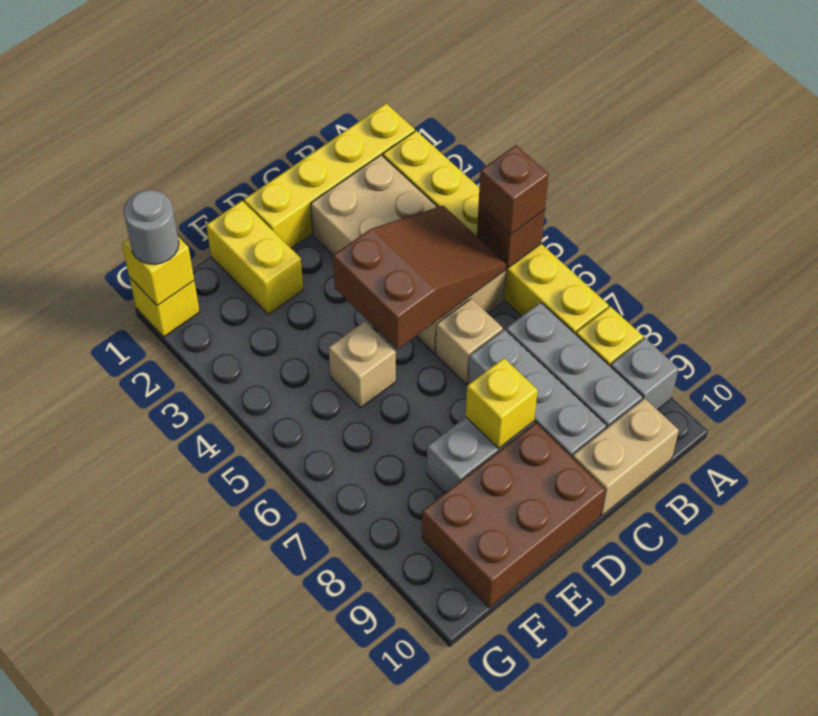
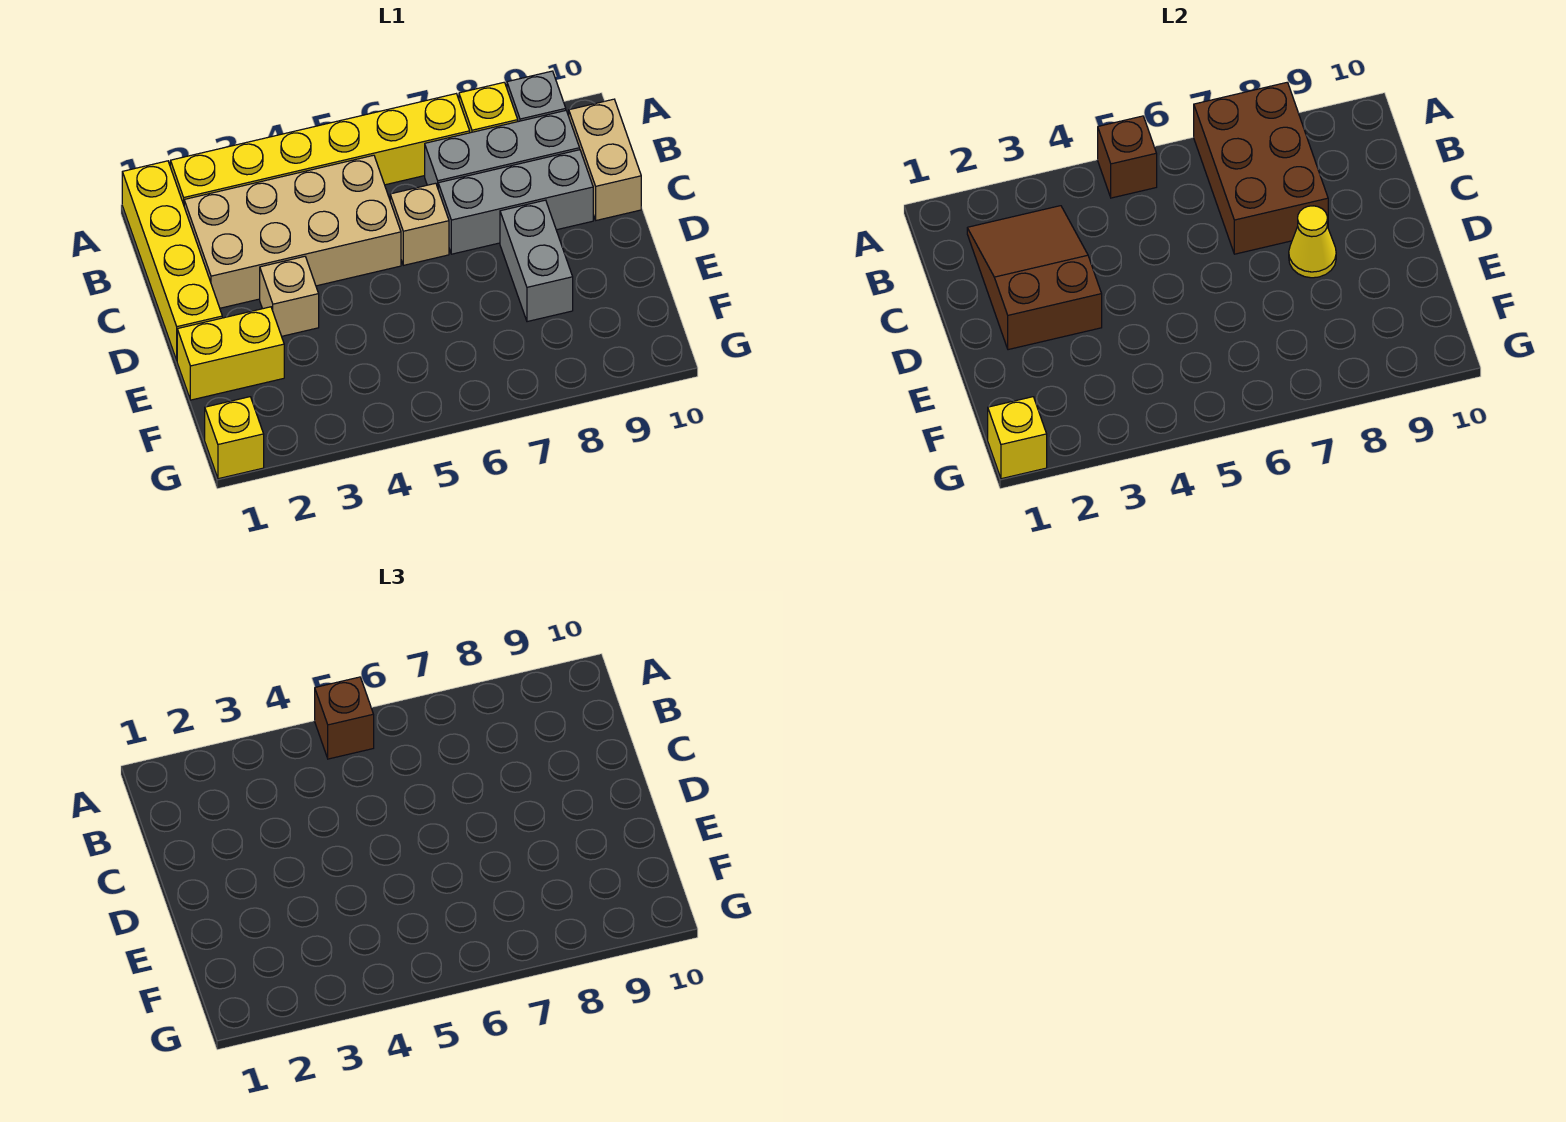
brown slope B4:D5 level 2 top D -> brown slope B2:D3 level 2 top D
yellow brick D8 level 2 -> yellow cone D8 level 2
brown brick D9:F10 level 1 -> brown brick A7:C8 level 2
tan brick E5 level 1 -> tan brick D3 level 1
grey round brick G1 level 3 -> none

